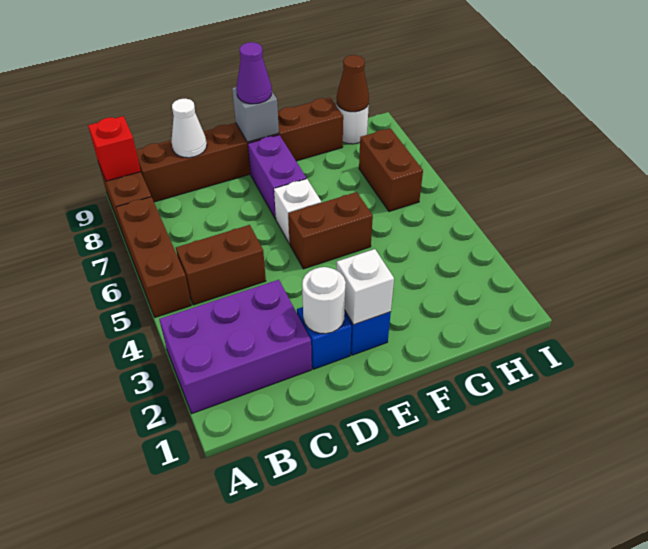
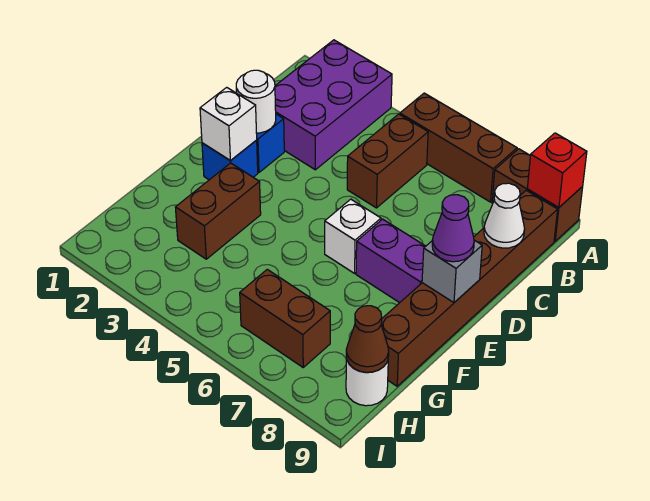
brown brick E5:F5 level 1 -> brown brick F3:G3 level 1

